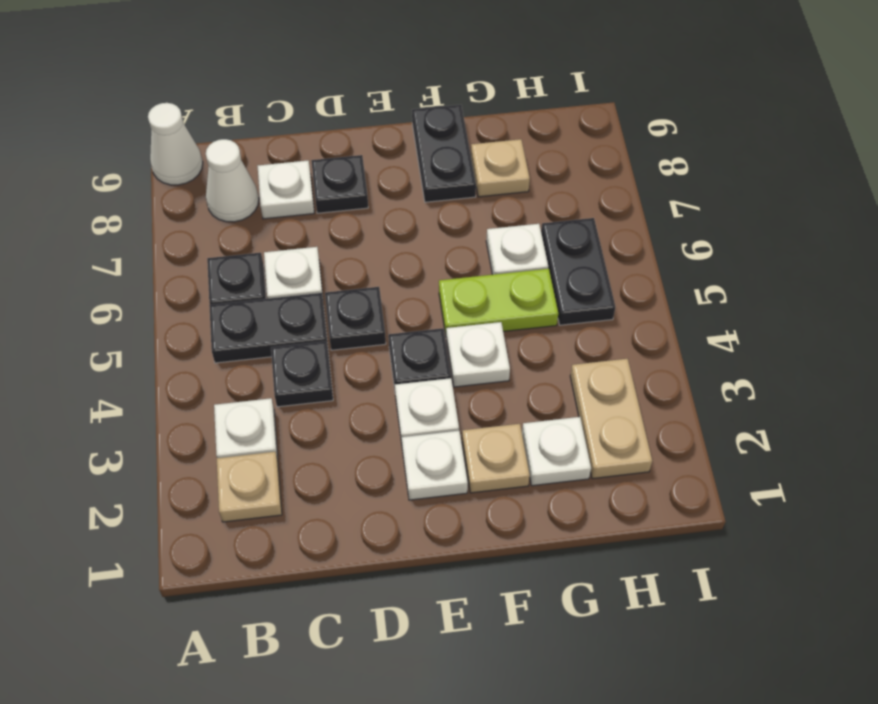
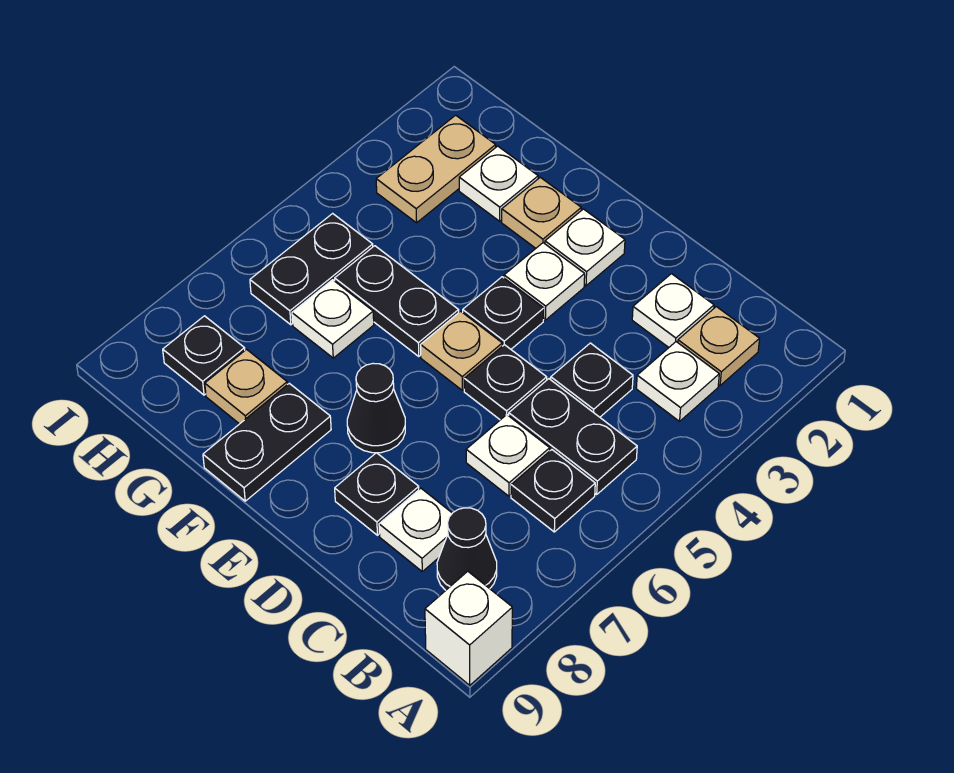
white cone A9 level 1 -> white brick A9 level 1
white cone B8 level 1 -> black cone B8 level 1
none -> tan plate E5 level 1
none -> black cone E7 level 1
white plate F4 level 1 -> white plate C2 level 1
lime plate F5:G5 level 1 -> black plate F5:G5 level 1
none -> black plate H8 level 1

